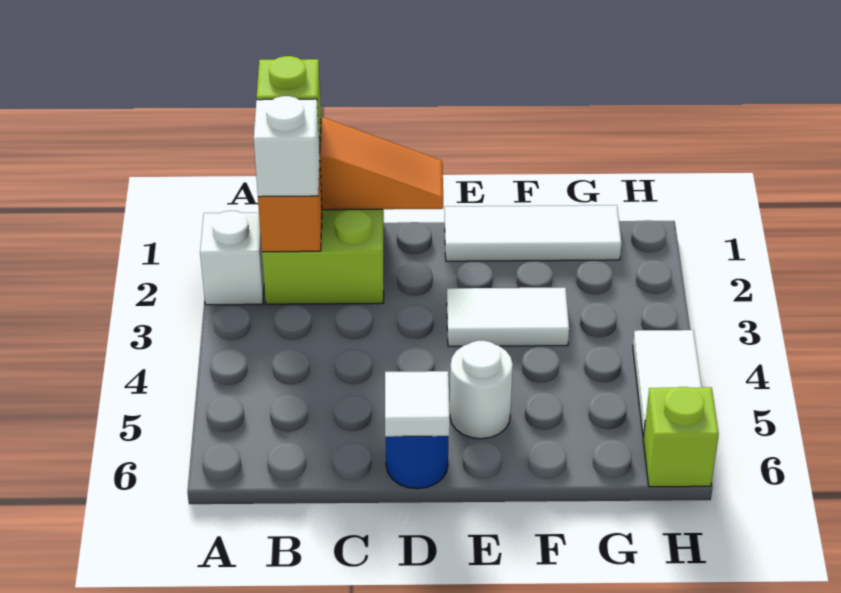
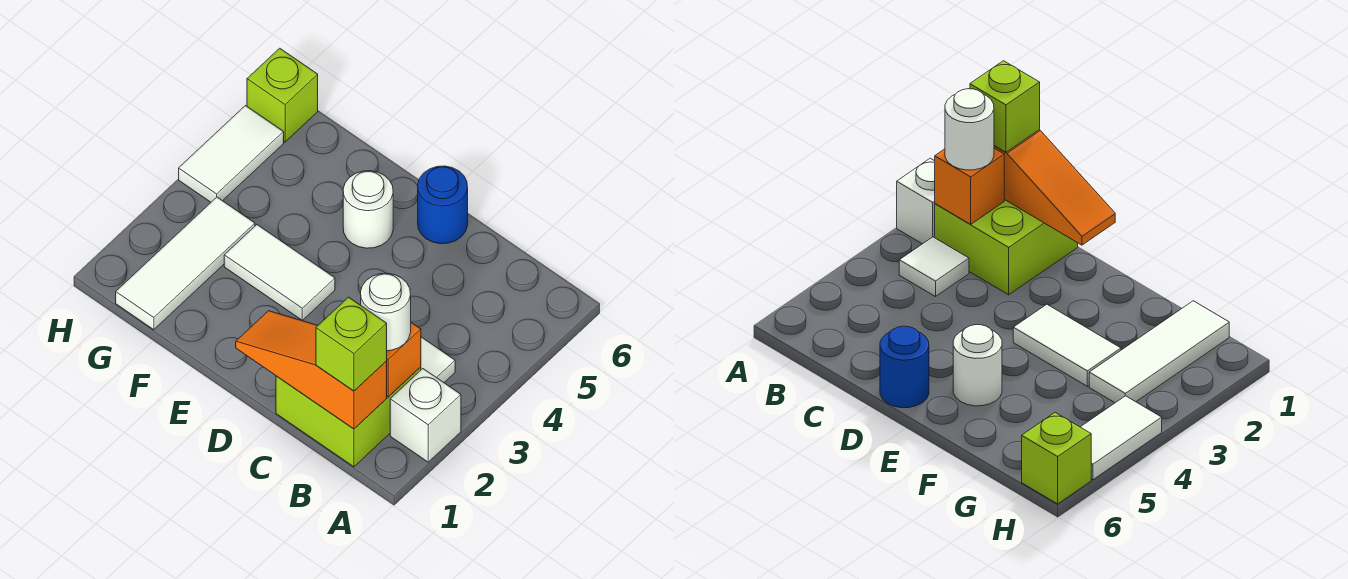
white brick B2 level 3 -> white round brick B2 level 3
white tile D6 level 2 -> white tile B3 level 1
white tile E1:G1 level 1 -> white tile G1:G3 level 1

